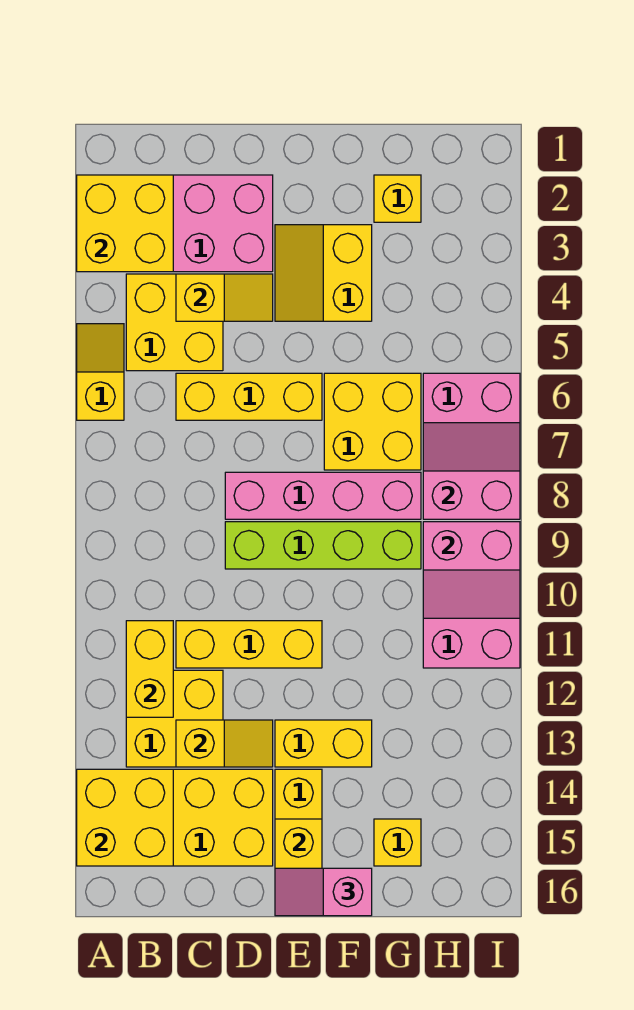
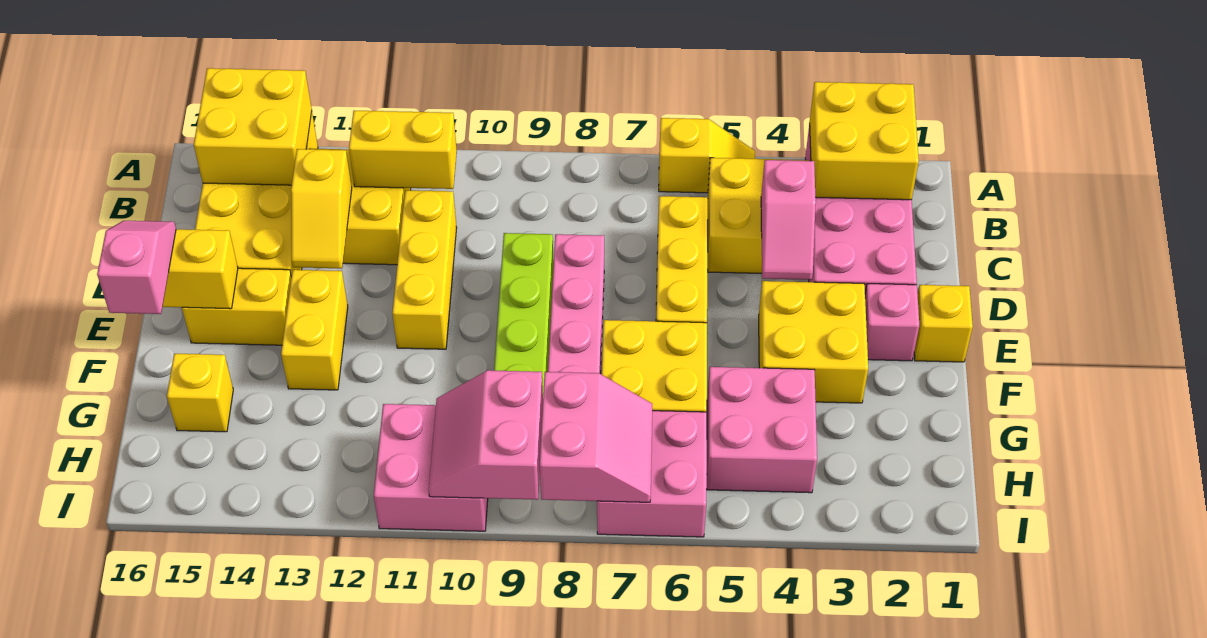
yellow slope C4:D4 level 2 top C -> pink slope C4:D4 level 2 top C
none -> pink brick E2 level 1
yellow slope E3:F4 level 1 top F -> yellow brick E3:F4 level 1
yellow brick G2 level 1 -> yellow brick E1 level 1
none -> pink brick G4:H5 level 1

